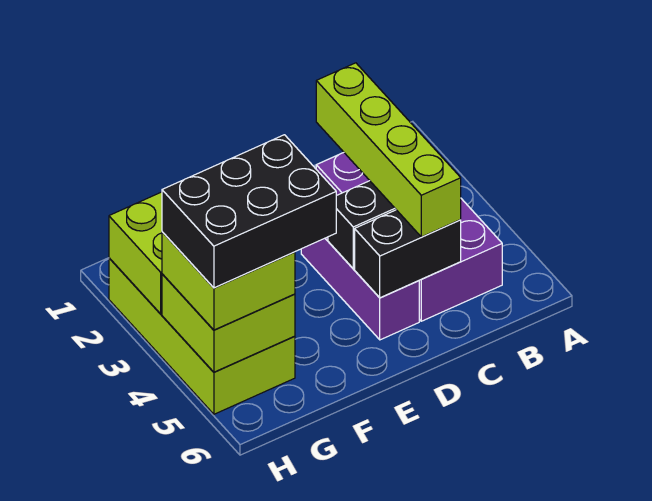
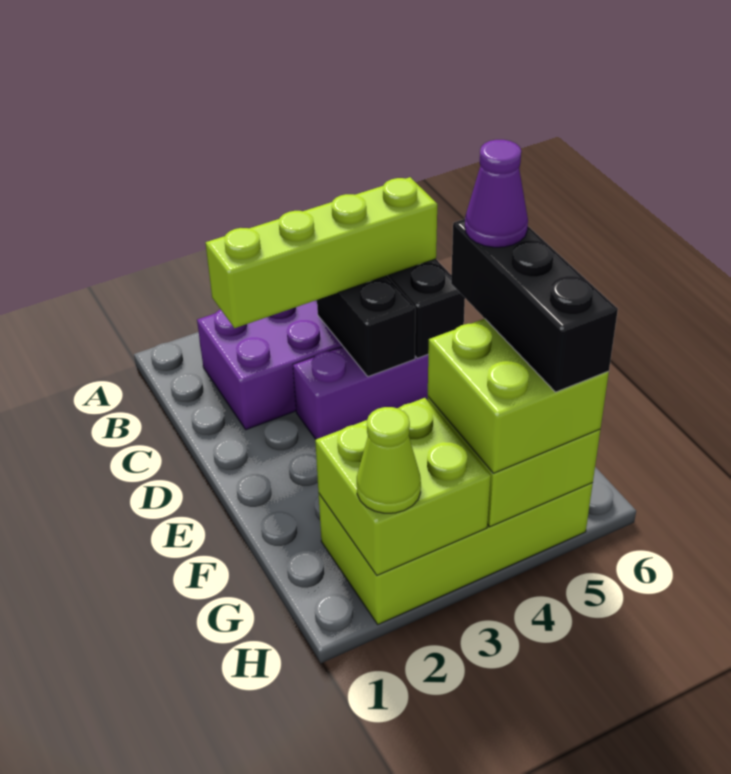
black brick F4:H5 level 4 -> black brick F5:H5 level 4
none -> purple cone F5 level 5
none -> lime cone H2 level 3

